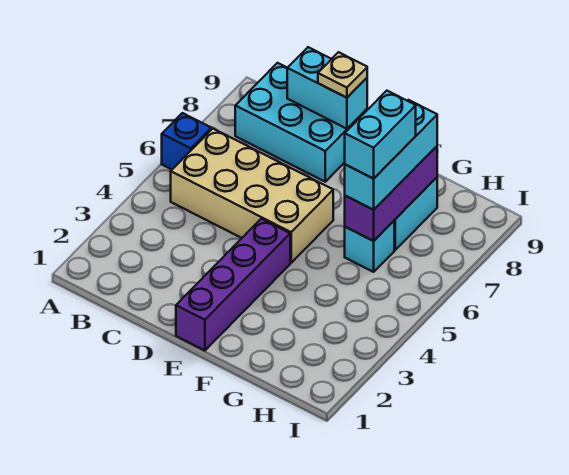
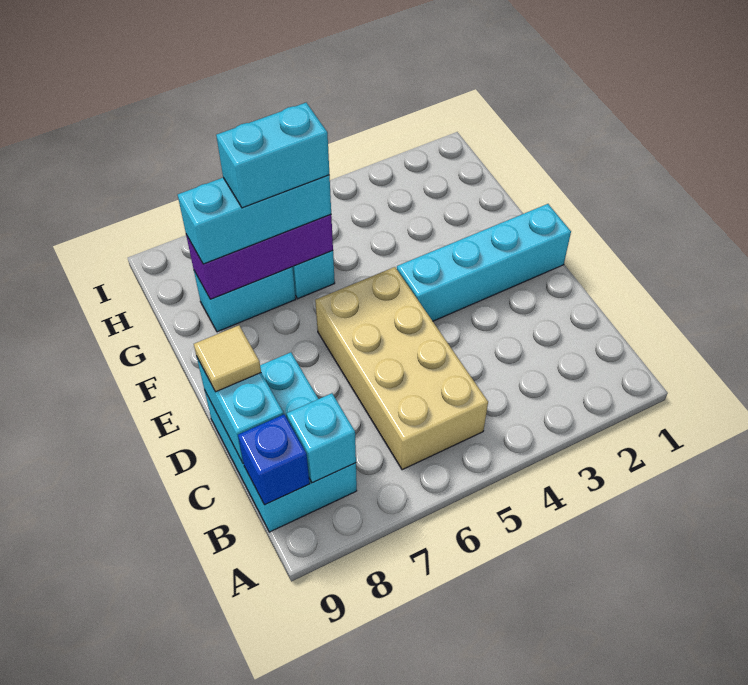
blue brick A6 level 1 -> blue brick B9 level 2
none -> cyan brick B8 level 2
tan plate D9 level 3 -> tan tile D9 level 3
purple brick E1:E4 level 1 -> cyan brick E1:E4 level 1

